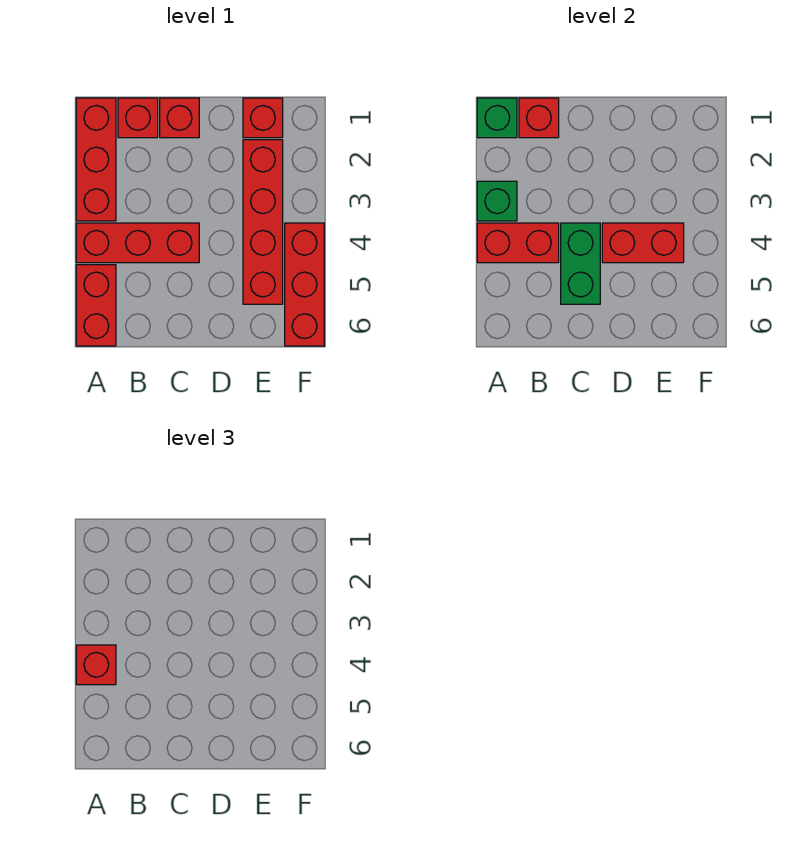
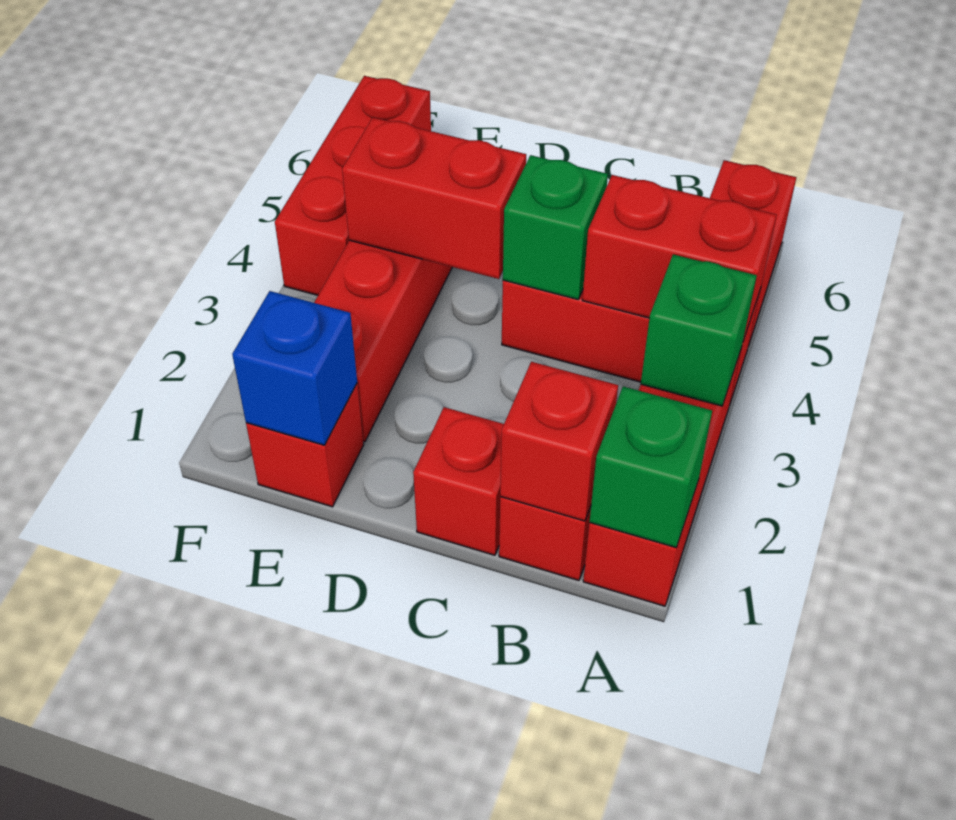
red brick A4 level 3 -> none
green brick C4:C5 level 2 -> green brick C4 level 2
none -> blue brick E1 level 2

